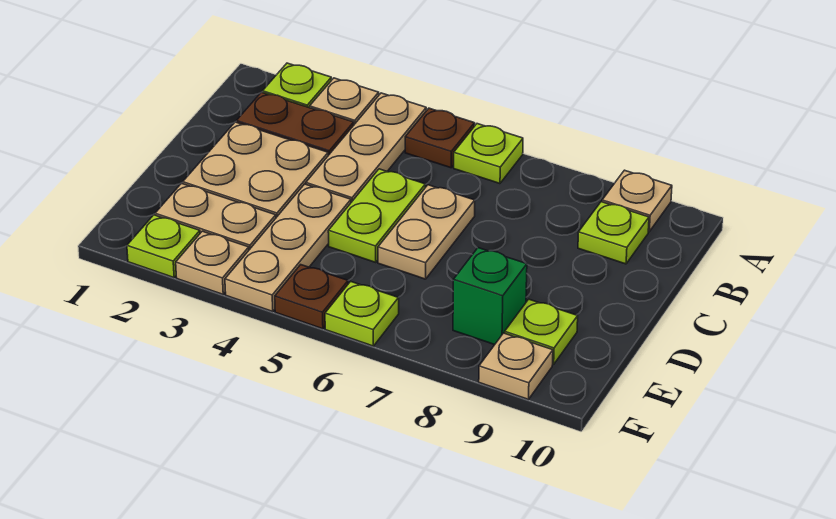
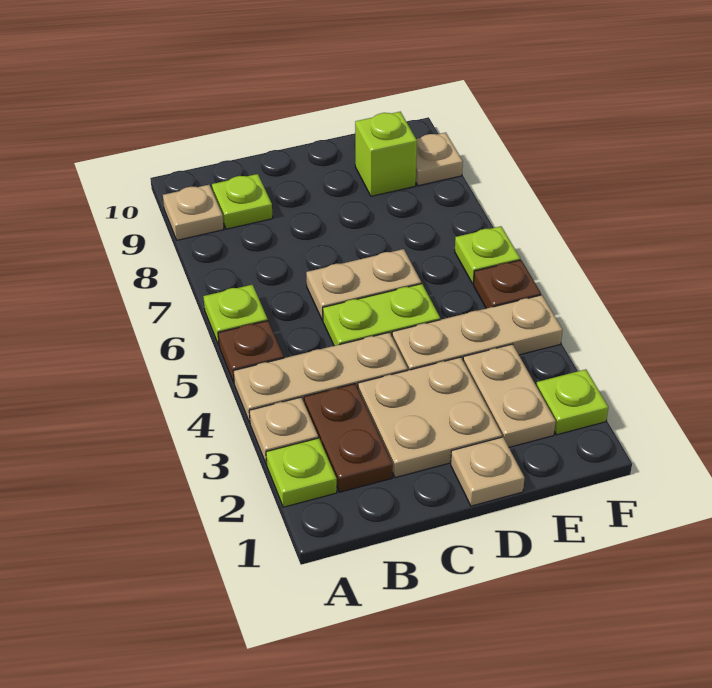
green brick E8 level 1 -> none
lime plate E9 level 1 -> lime brick E9 level 1
tan plate F3 level 1 -> tan plate D1 level 1

